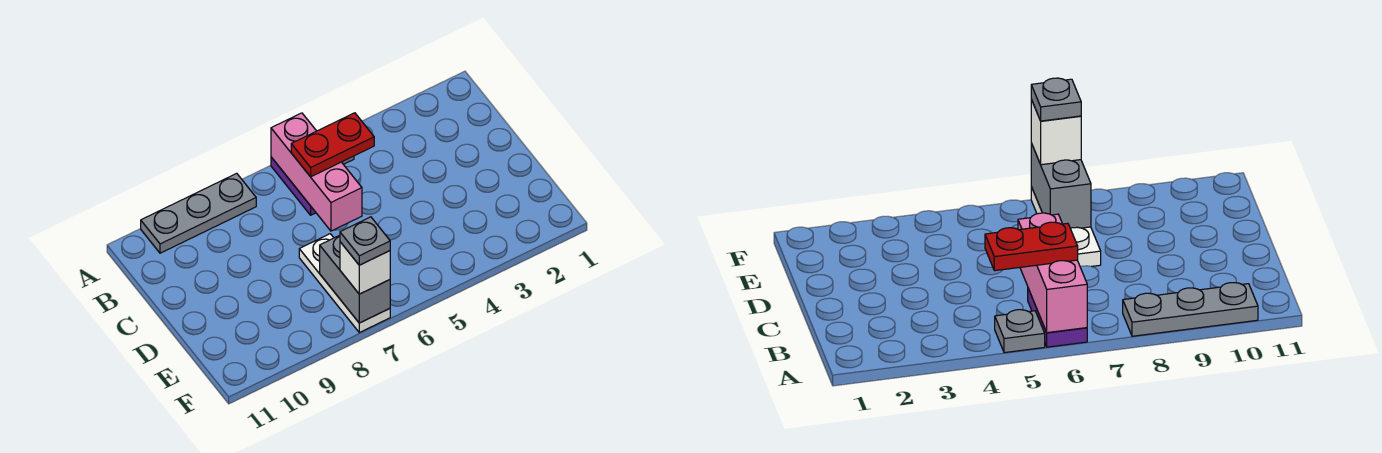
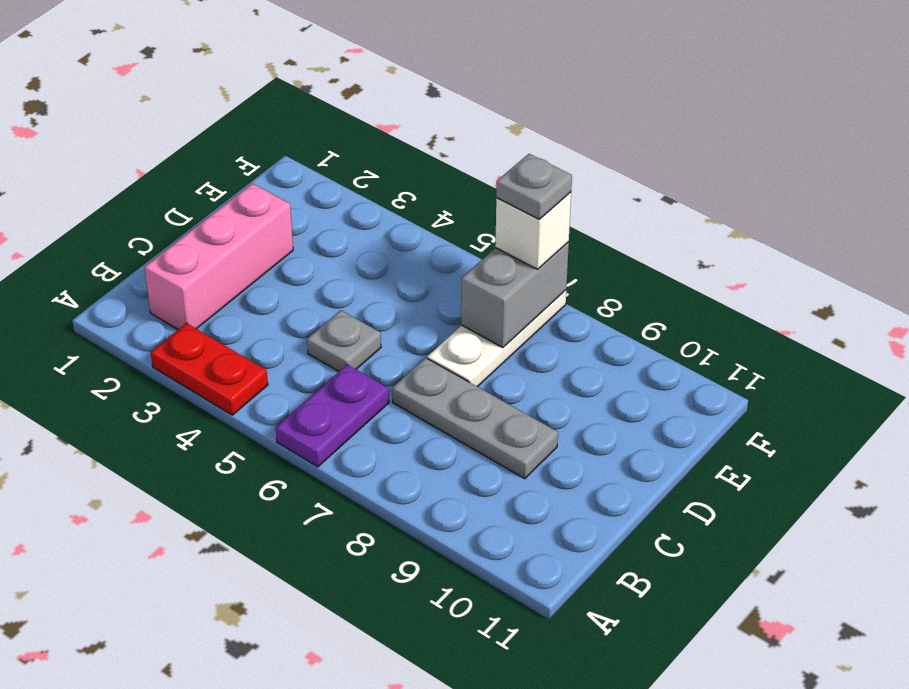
grey plate A5 level 1 -> grey plate C5 level 1
pink brick A6:C6 level 2 -> pink brick B2:D2 level 1
grey plate A8:A10 level 1 -> grey plate C7:C9 level 1
red plate B5:B6 level 3 -> red plate A3:A4 level 1

